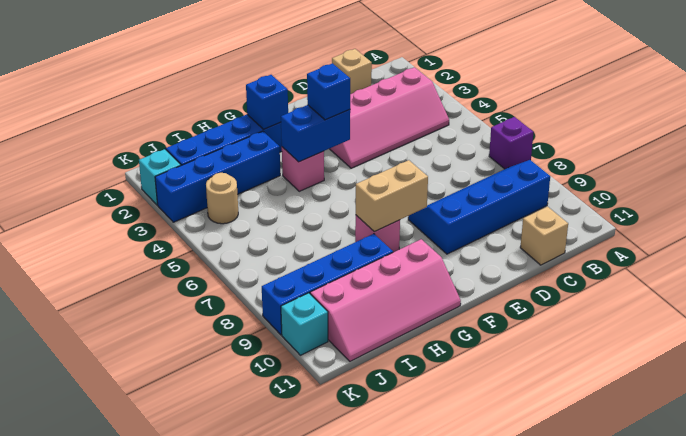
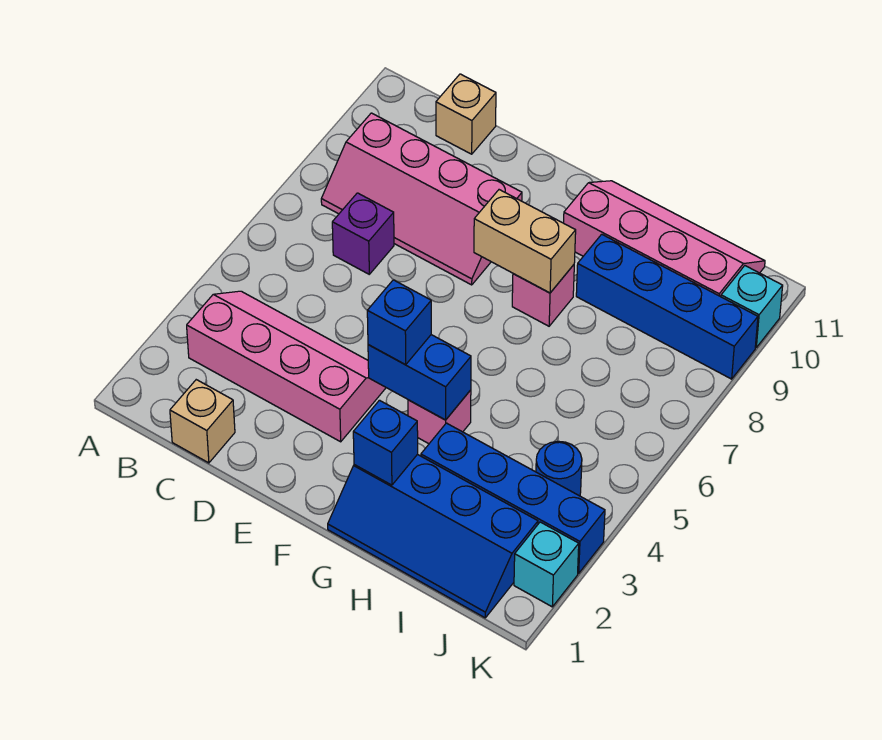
purple brick A7 level 1 -> purple brick C7 level 1
blue slope B8:E9 level 1 top 9 -> pink slope B8:E9 level 1 top 9
tan round brick J4 level 1 -> blue round brick J4 level 1

